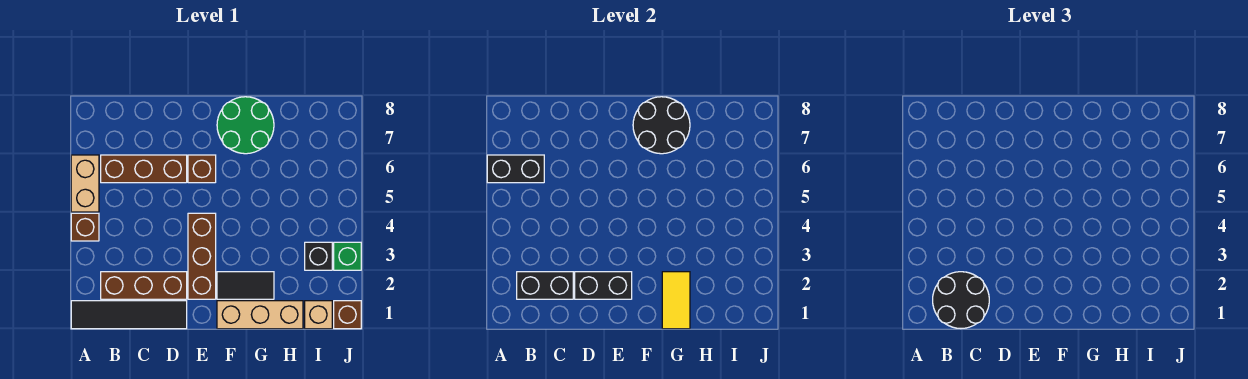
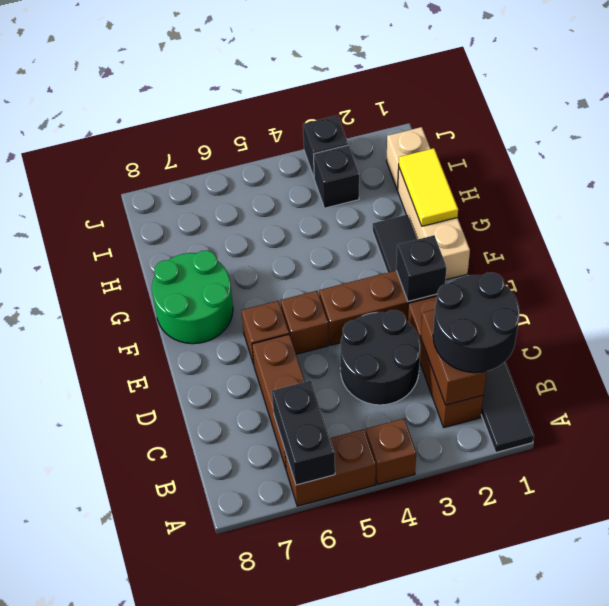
tan brick A5:A6 level 1 -> brown brick A5:A6 level 1
black brick B2:C2 level 2 -> brown brick B2:C2 level 2
black brick D2:E2 level 2 -> black brick E2 level 2
black round brick F7:G8 level 2 -> black round brick C3:D4 level 1
yellow tile G1:G2 level 2 -> yellow tile G1:H1 level 2
brown brick J1 level 1 -> brown brick E5 level 1
green brick J3 level 1 -> black brick J3 level 1

